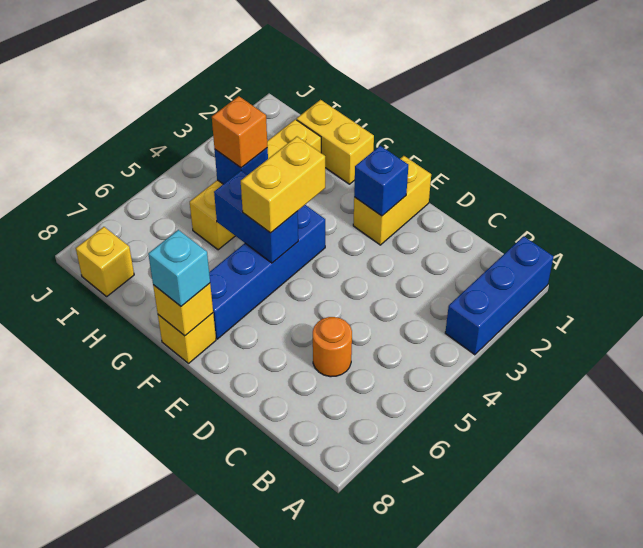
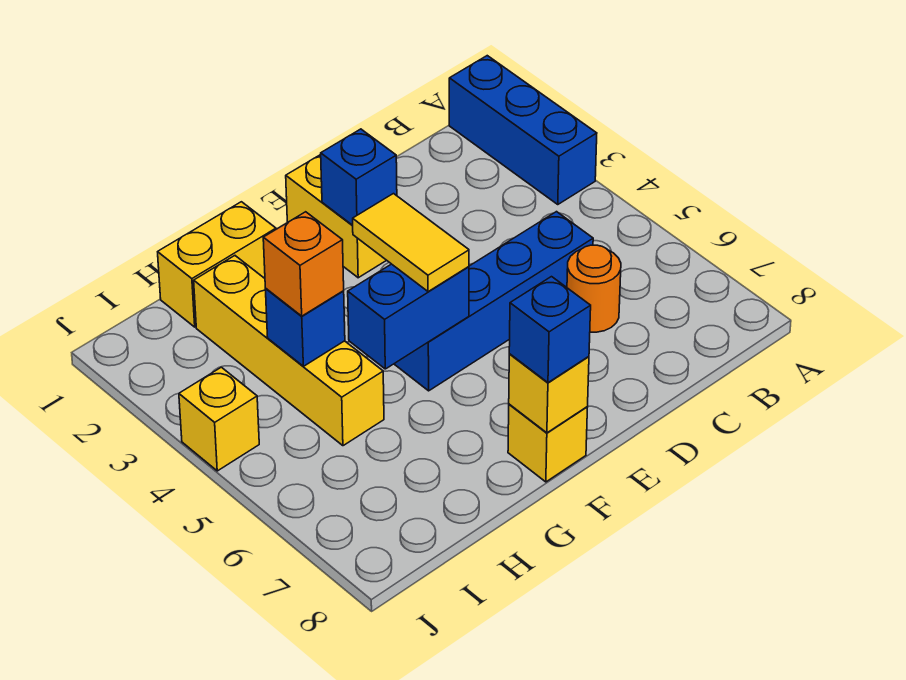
blue brick F4:F7 level 1 -> blue brick C5:F5 level 1
yellow brick F4:F5 level 3 -> yellow tile F4:F5 level 3
cyan brick F8 level 3 -> blue brick F8 level 3
yellow brick I8 level 1 -> yellow brick J4 level 1

